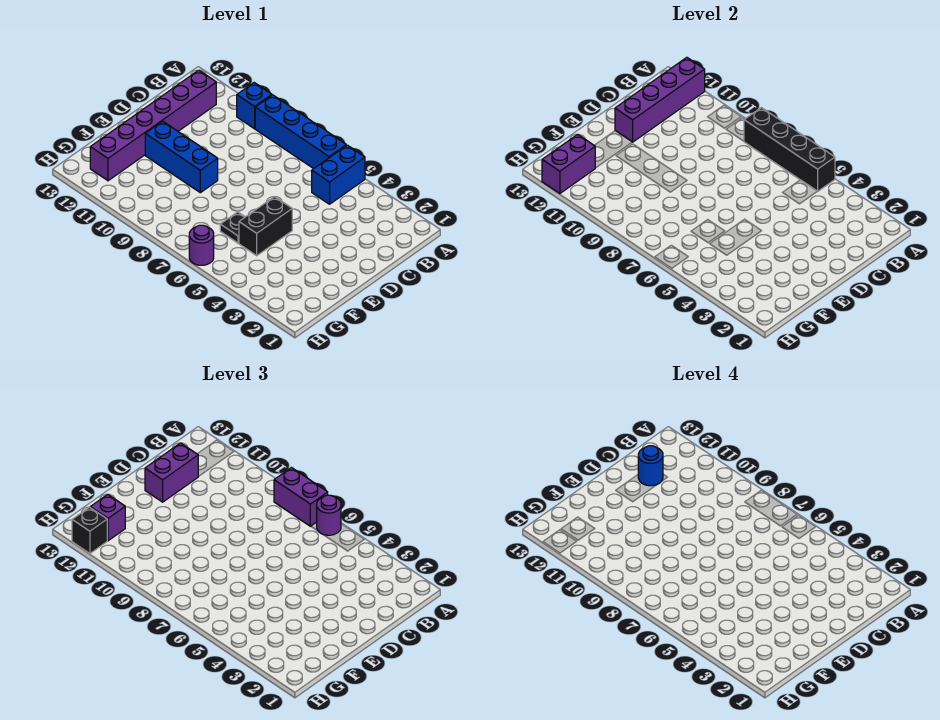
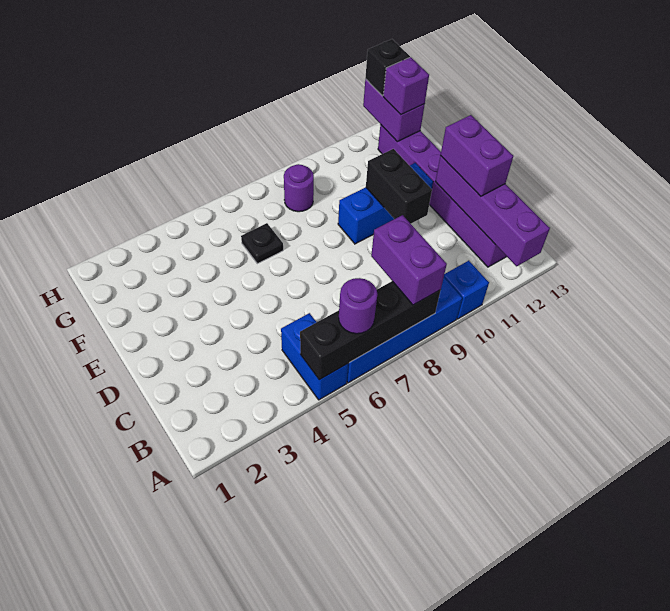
purple brick A7:A8 level 3 -> purple brick A8:B8 level 3
blue round brick C12 level 4 -> none
black brick E5:F5 level 1 -> black brick D10:E10 level 2
purple round brick H6 level 1 -> purple round brick G8 level 1

